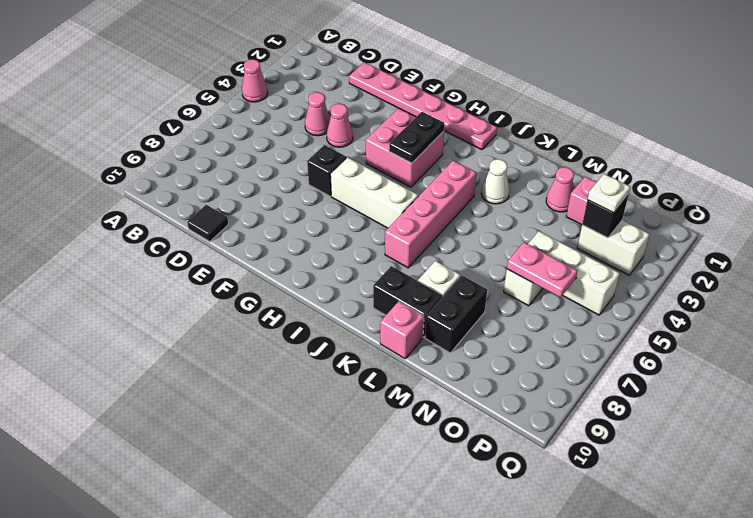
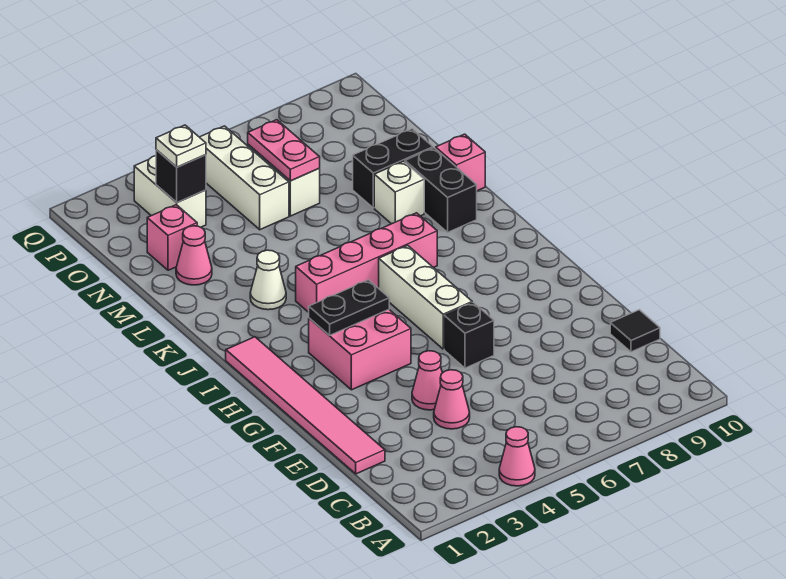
pink plate D1:I1 level 1 -> pink tile D1:I1 level 1

